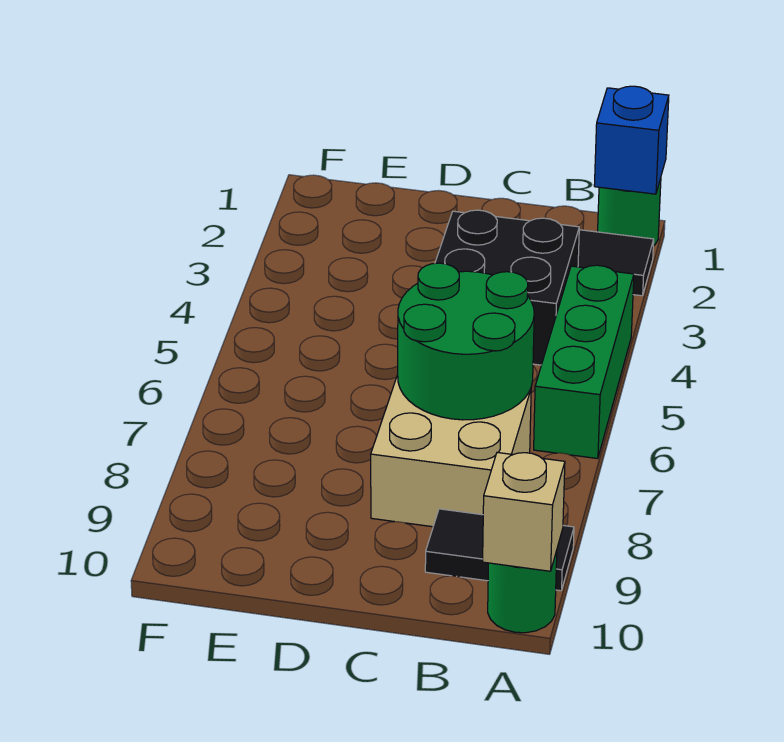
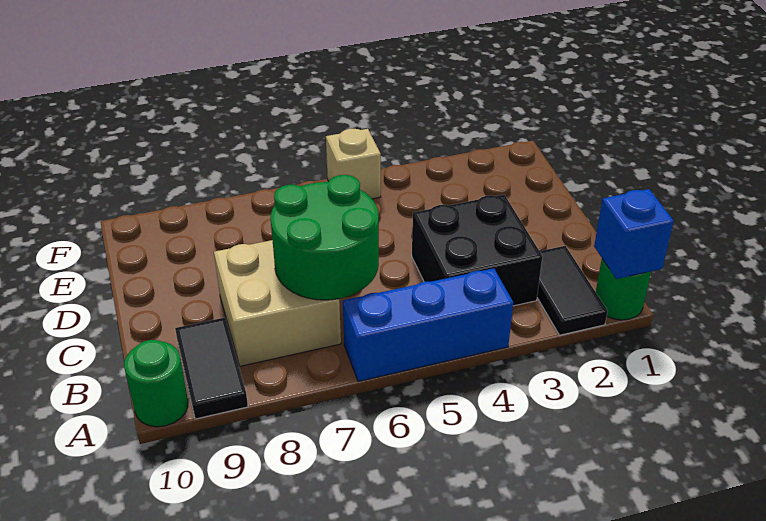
green brick A4:A6 level 1 -> blue brick A4:A6 level 1
tan brick A10 level 2 -> tan brick F5 level 1

